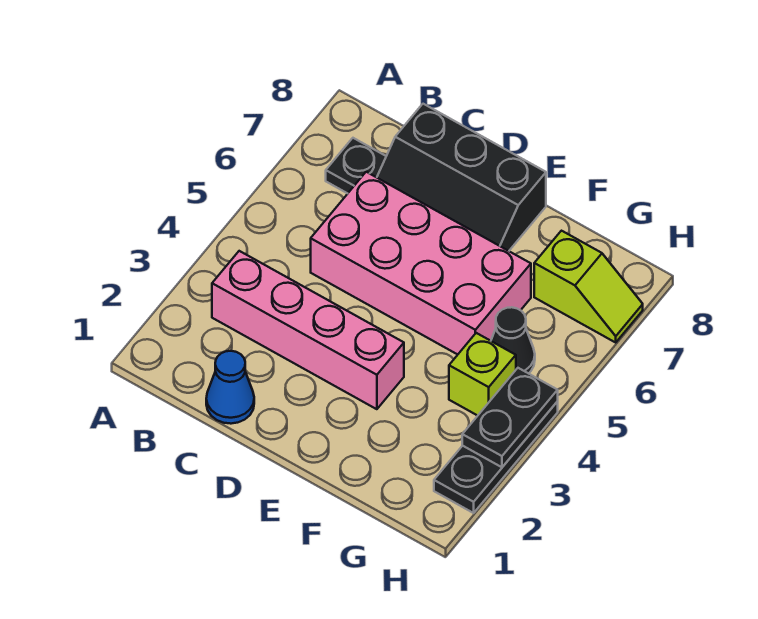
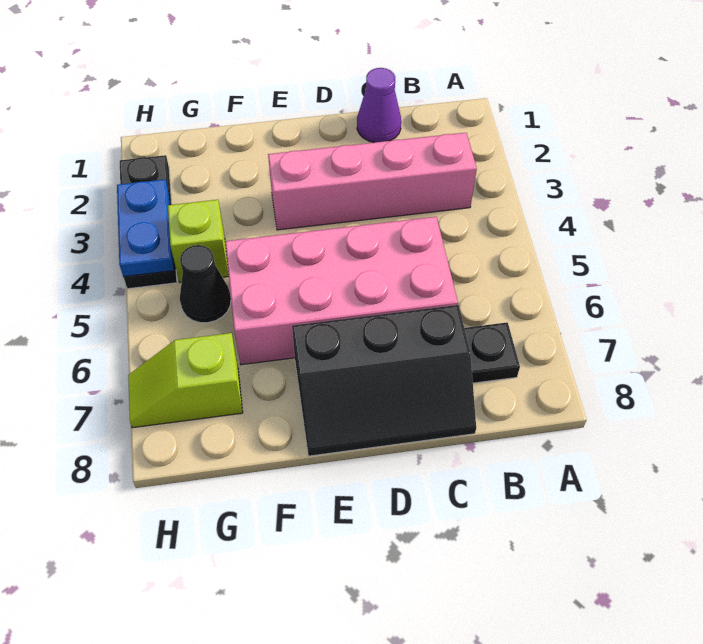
blue cone C1 level 1 -> purple cone C1 level 1
black slope C7:E8 level 1 top 8 -> black slope C7:E8 level 1 top 7
black plate H3:H4 level 2 -> blue plate H3:H4 level 2

